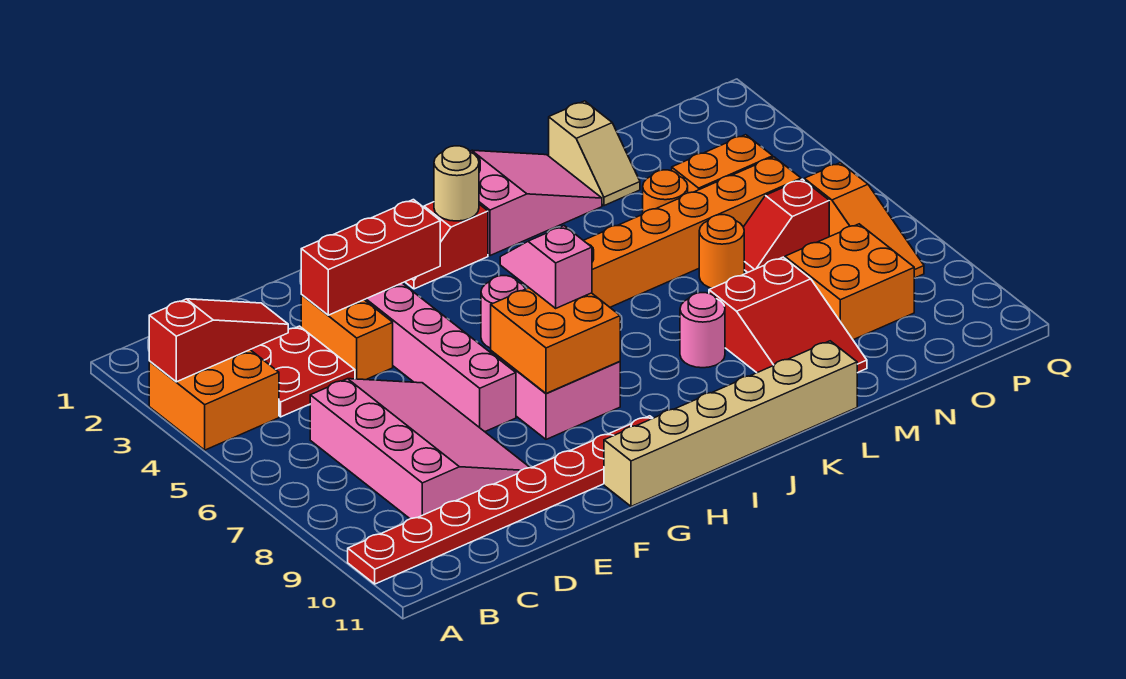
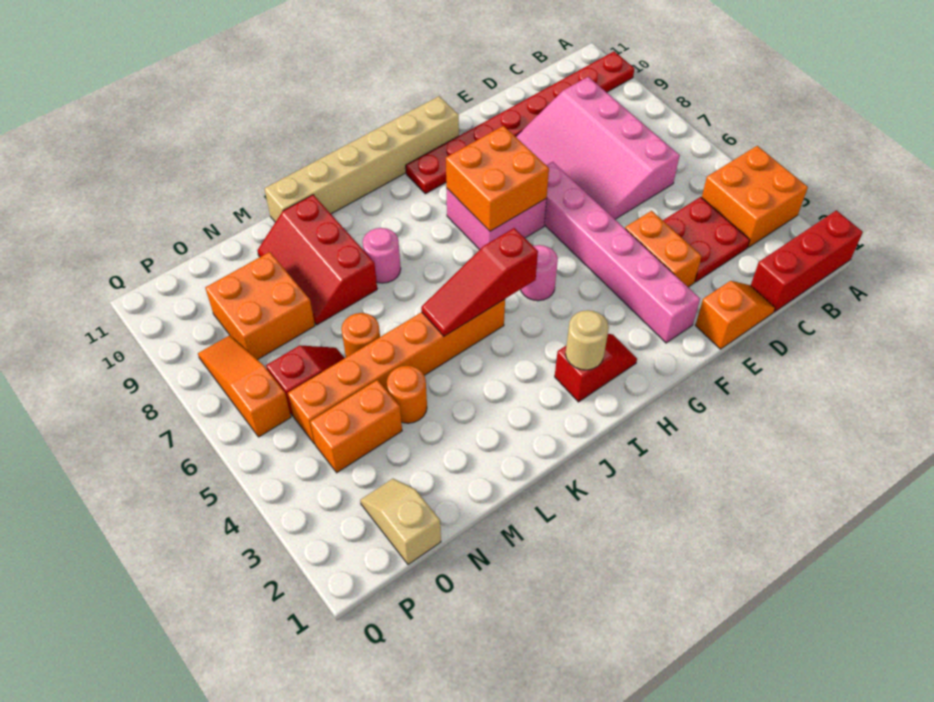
red slope A3:C3 level 2 top A -> red slope I5:K5 level 2 top I
none -> orange slope D1:E1 level 1 top E
red brick E3:G3 level 2 -> red brick A1:C1 level 1
pink slope H6:H7 level 3 top 7 -> none
pink slope J1:L2 level 1 top J -> none
red slope L8:M10 level 1 top 8 -> red slope L8:M10 level 1 top L
tan slope M1:M2 level 1 top 1 -> tan slope O1:O2 level 1 top 1

